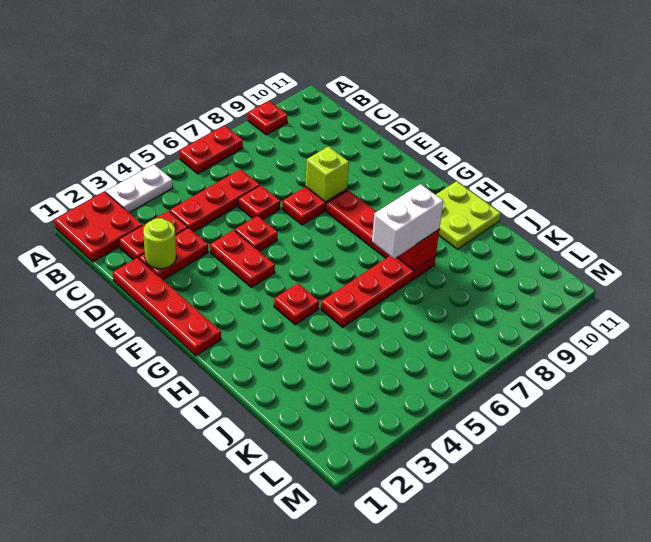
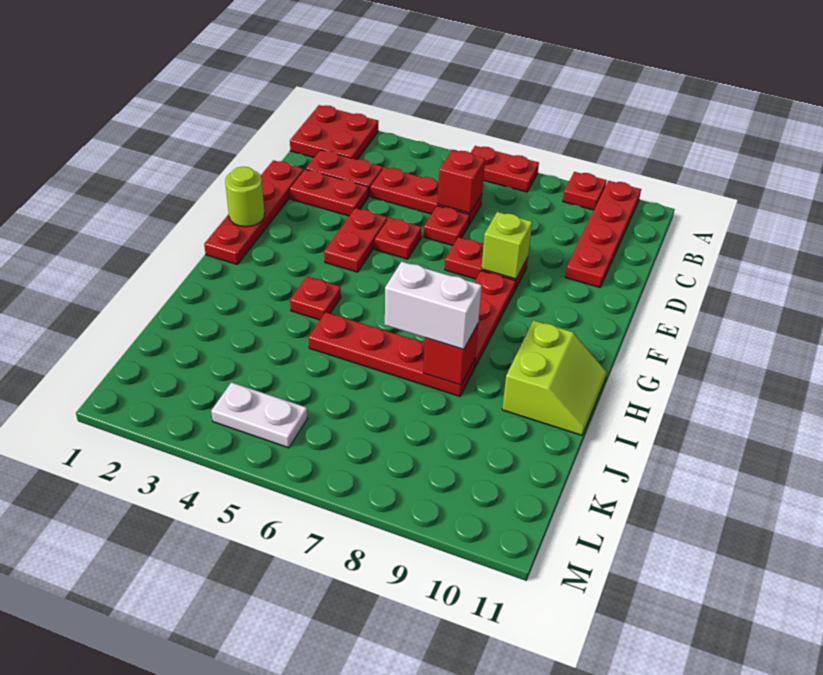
white plate A3:A4 level 1 -> white plate L4:L5 level 1
none -> red plate A10:D10 level 1
none -> red brick C6 level 2
lime round brick D2 level 2 -> lime round brick F1 level 2
lime plate H10:I11 level 1 -> lime slope H10:I11 level 1 top 10

